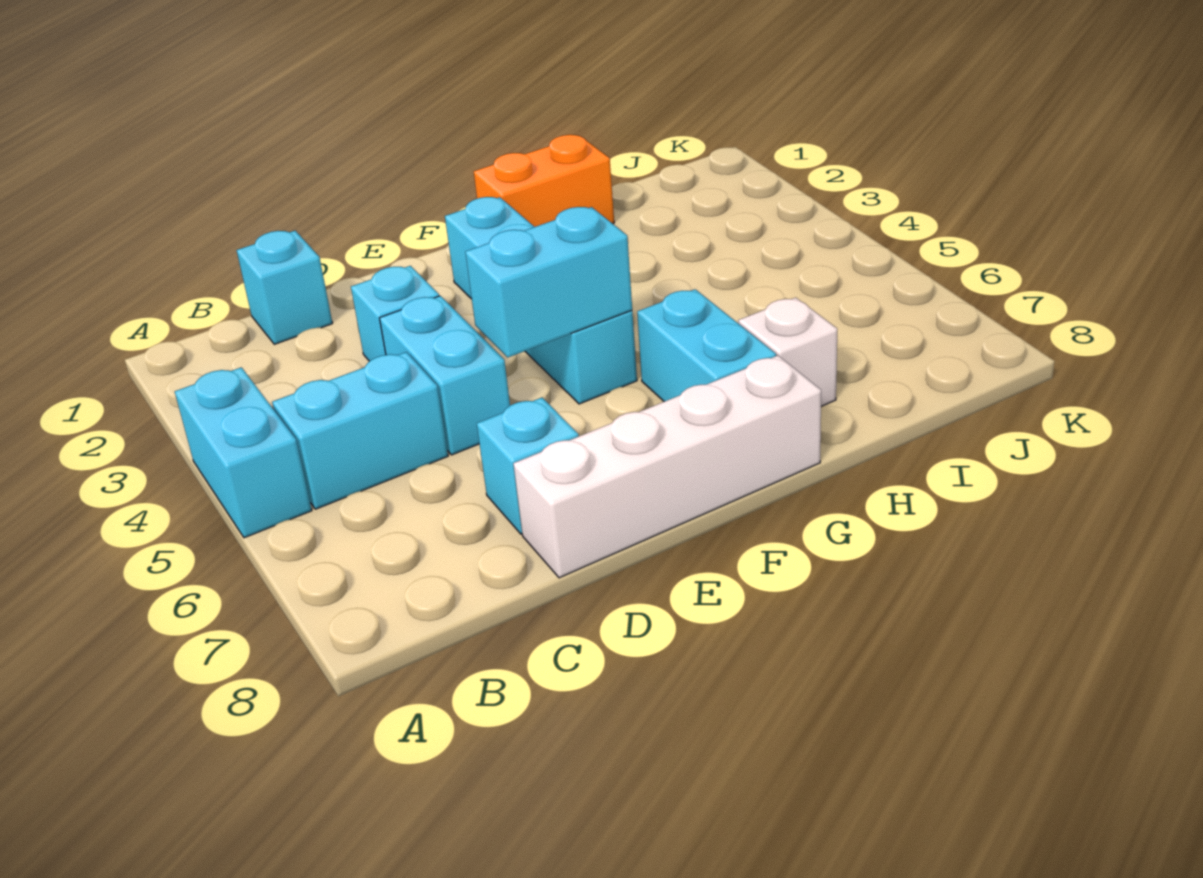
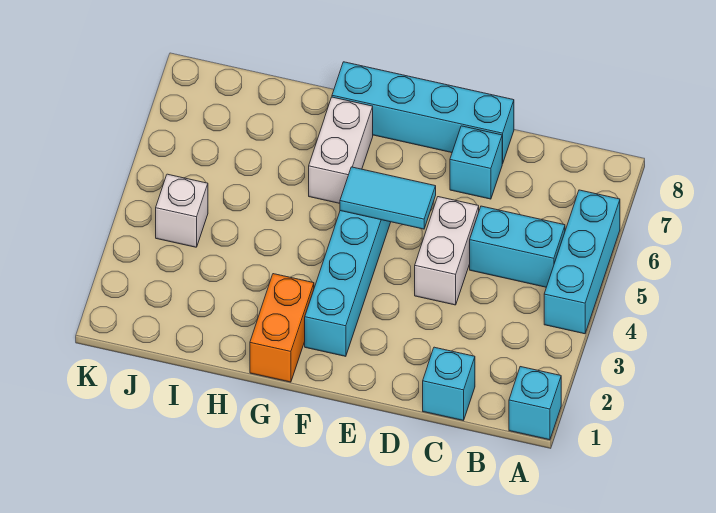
cyan brick A4:A5 level 1 -> cyan brick A4:A6 level 1
cyan brick D3 level 1 -> cyan brick A1 level 1
cyan brick D4:D5 level 1 -> white brick D4:D5 level 1
white brick D8:G8 level 1 -> cyan brick D8:G8 level 1
cyan brick E5:F5 level 2 -> cyan tile E5:F5 level 2
orange brick G1:H1 level 1 -> orange brick G1:G2 level 1
cyan brick G6:G7 level 1 -> white brick G6:G7 level 1
white brick H7 level 1 -> white brick J4 level 1

